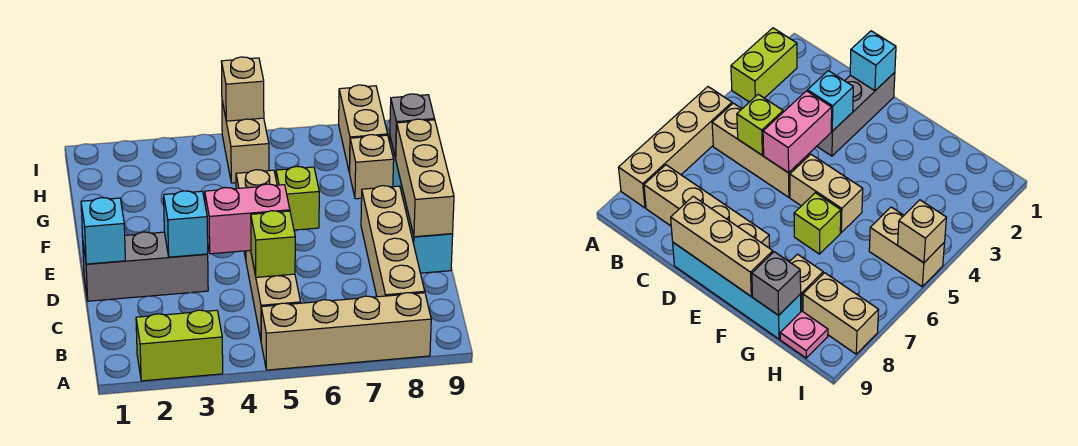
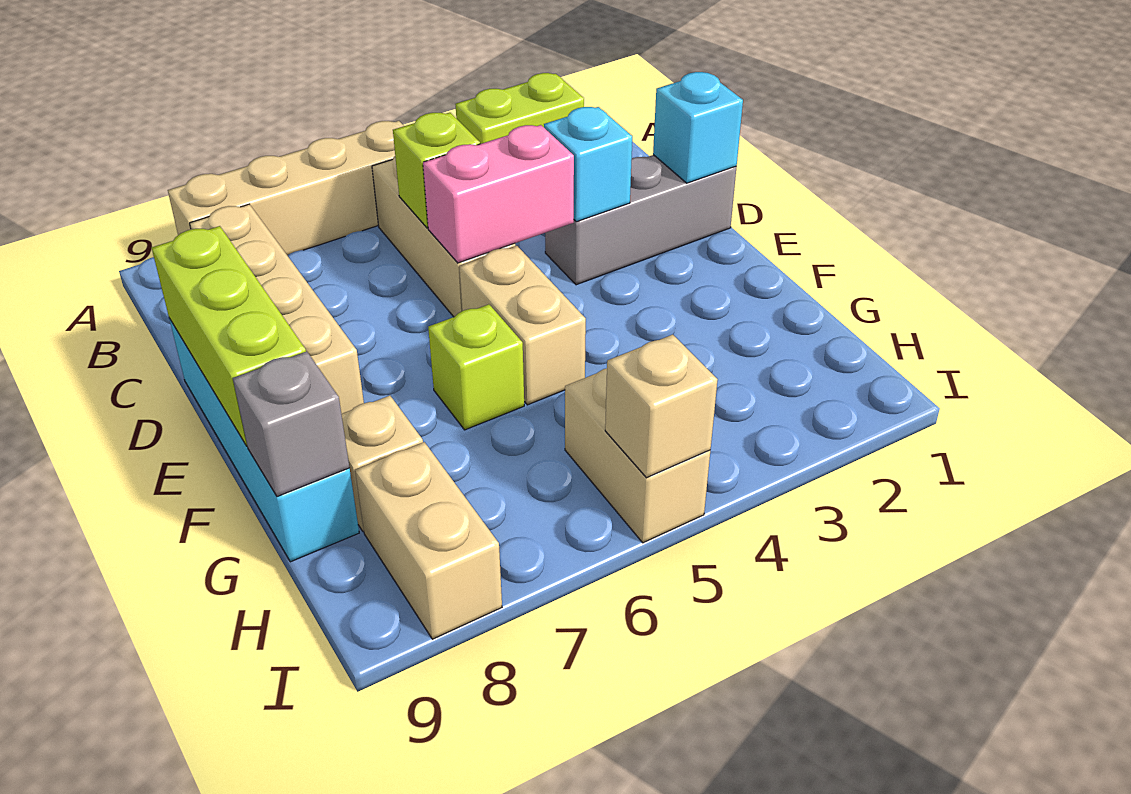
tan brick D9:F9 level 2 -> lime brick D9:F9 level 2
pink plate H9 level 1 -> none

